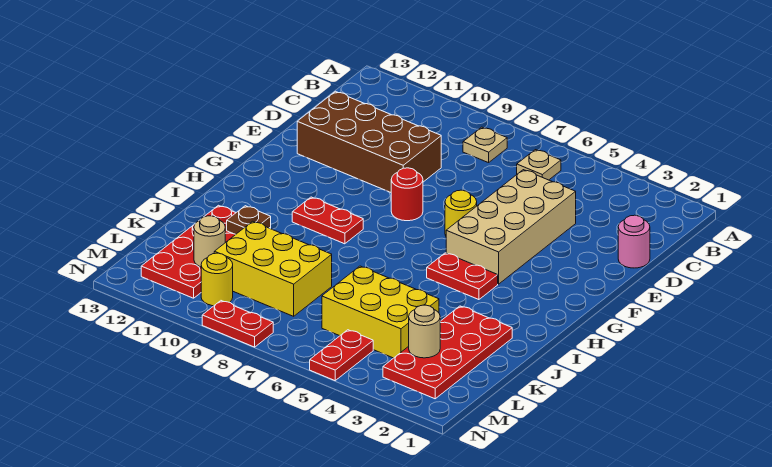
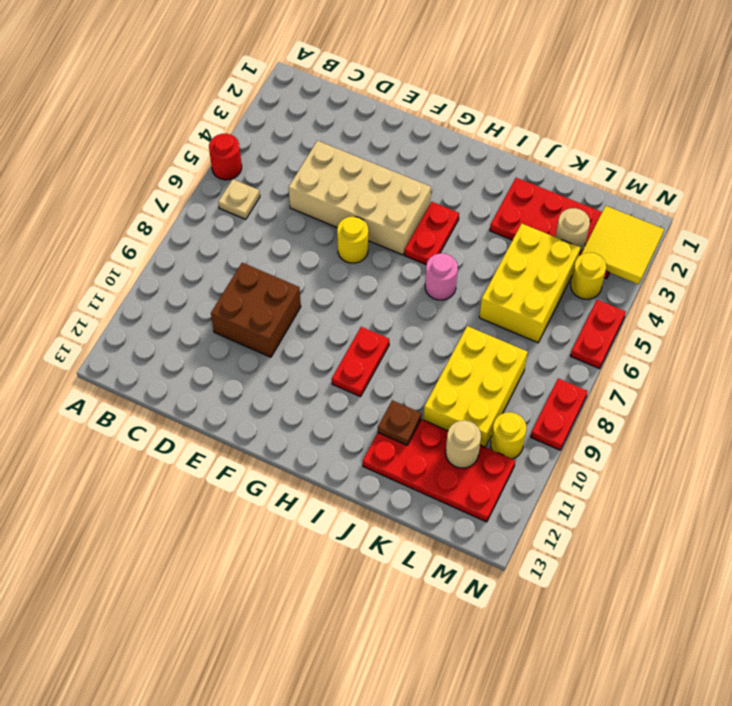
tan plate B8 level 1 -> none
pink round brick D1 level 1 -> pink round brick I6 level 1
brown brick D9:E12 level 1 -> brown brick D9:E10 level 1
red round brick F8 level 1 -> red round brick A5 level 1
none -> yellow tile M2:N3 level 2
none -> yellow round brick M4 level 1
red plate M5:N5 level 1 -> red plate N5:N6 level 1

